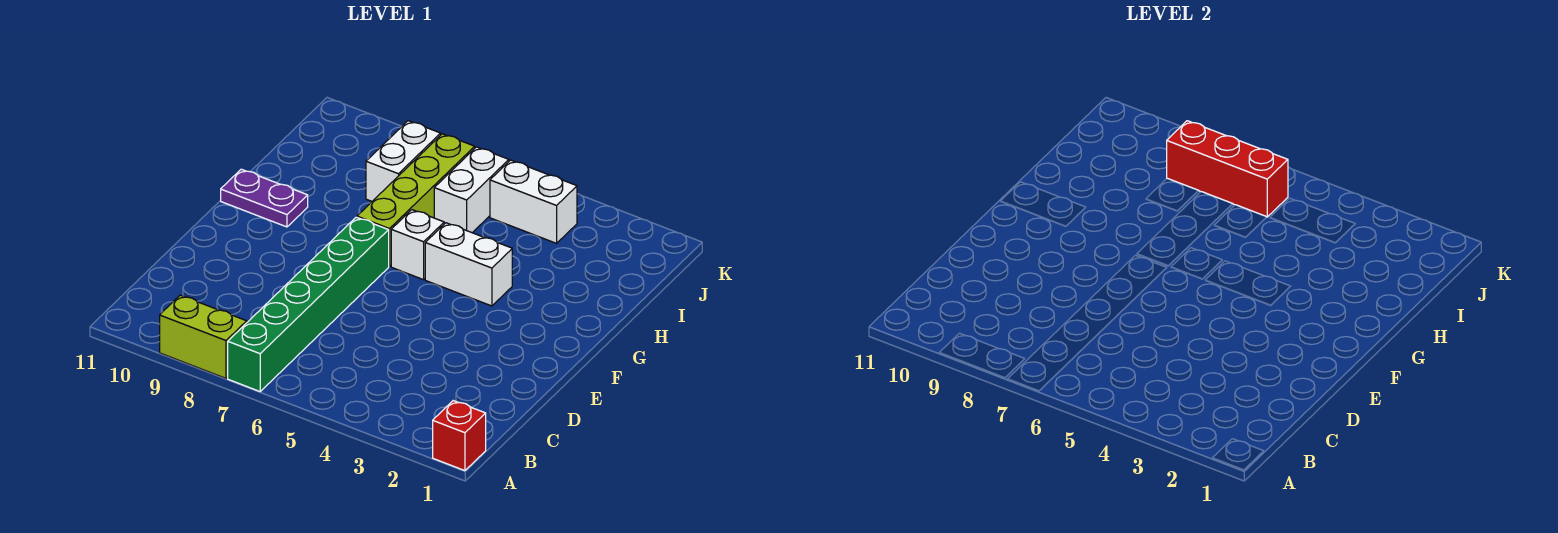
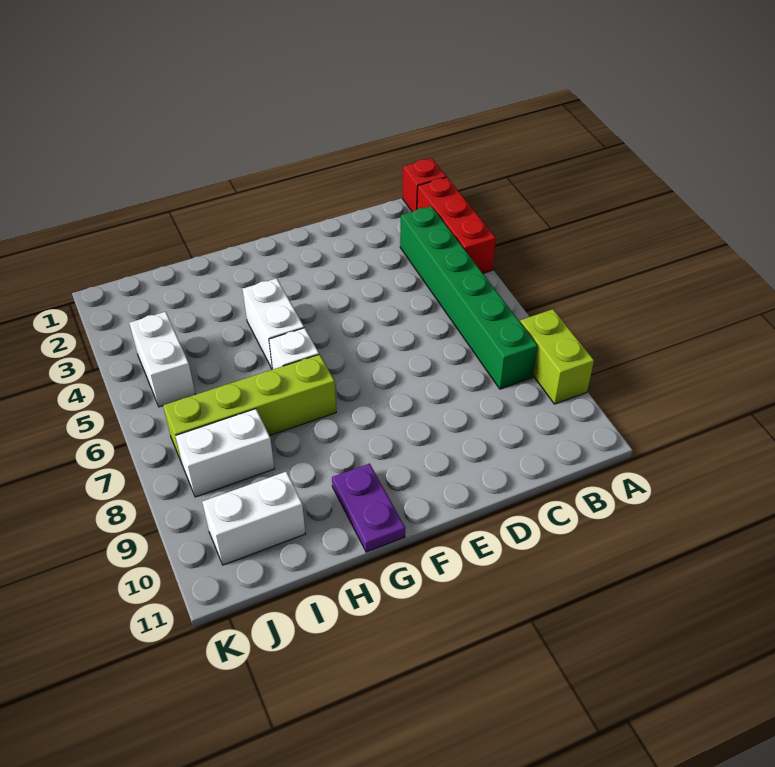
green brick A7:F7 level 1 -> green brick B3:B8 level 1
white brick I6:J6 level 1 -> white brick I10:J10 level 1
red brick J6:J8 level 2 -> red brick A2:A4 level 1

